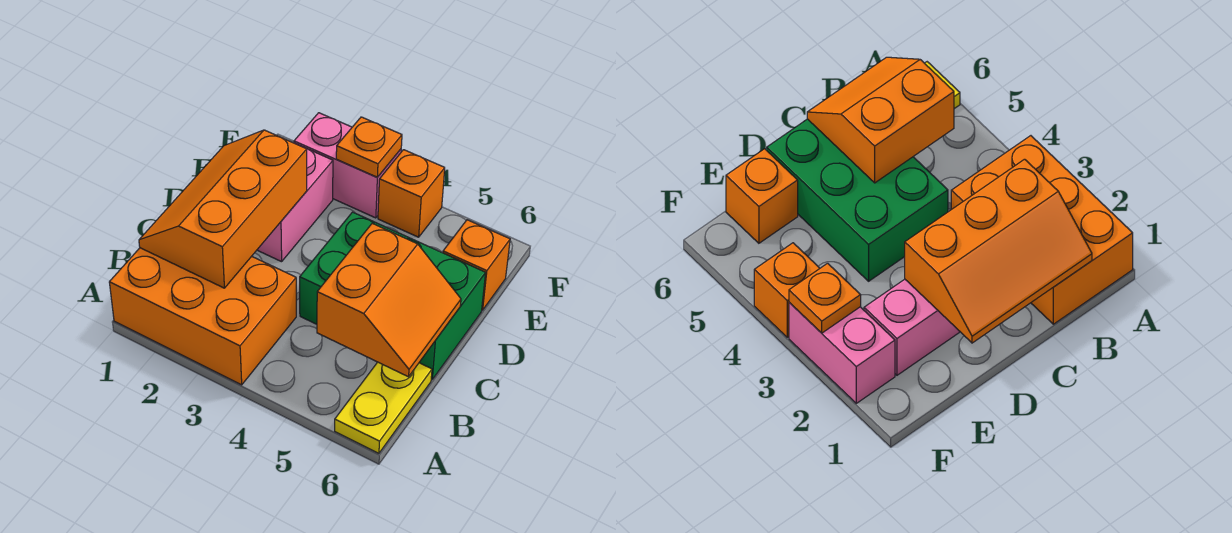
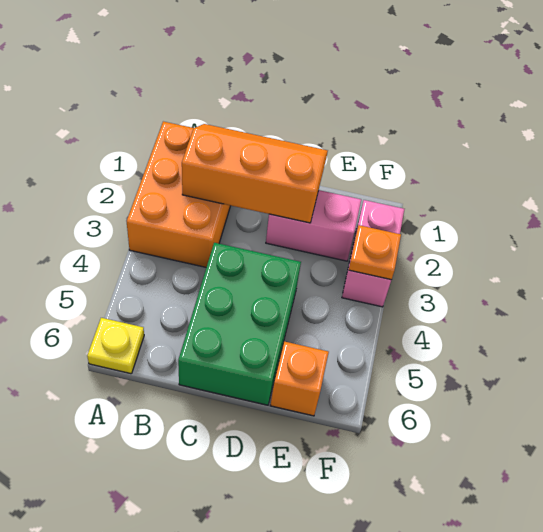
yellow plate A6:B6 level 1 -> yellow plate A6 level 1
orange slope B5:C6 level 2 top 5 -> none
orange brick F4 level 1 -> none

